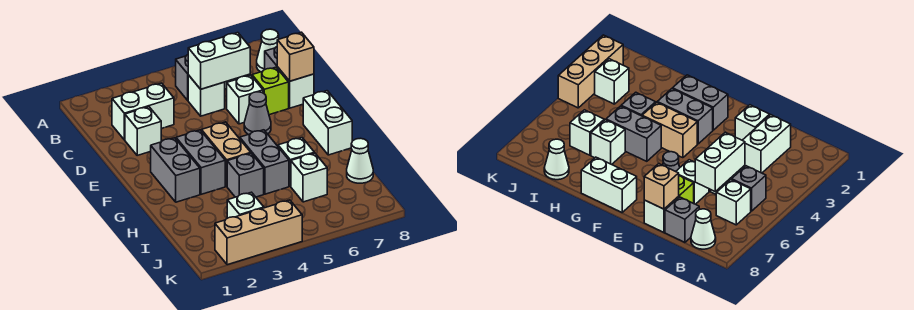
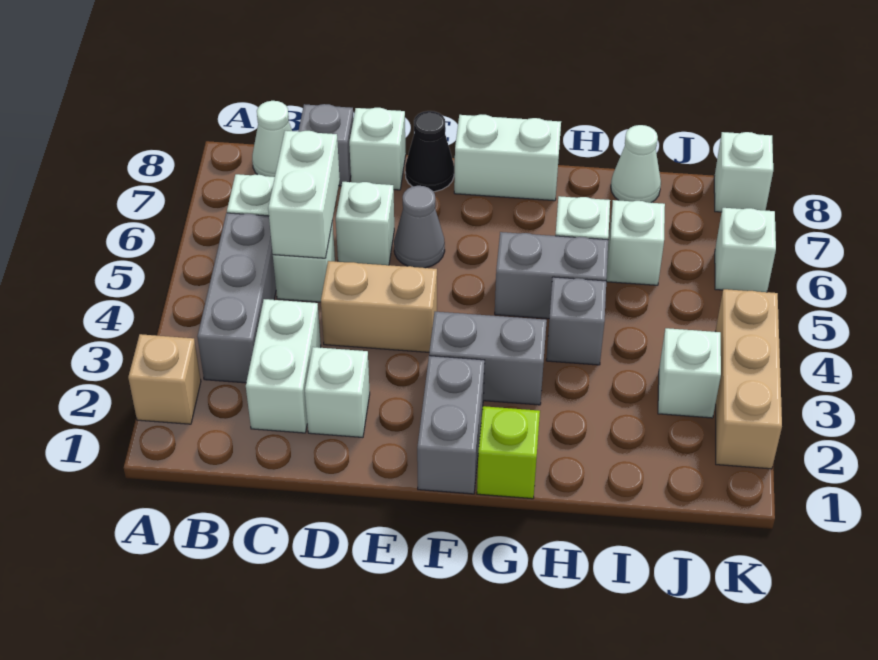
grey brick B5 level 1 -> grey brick B3:B5 level 1
lime brick D7 level 1 -> lime brick G1 level 1
tan brick D8 level 2 -> tan brick A2 level 1
none -> black cone E8 level 1
grey brick F2:G2 level 1 -> grey brick F1:F2 level 1
tan brick F4:G4 level 1 -> tan brick D4:E4 level 1
none -> white brick K6 level 1
none -> white brick K8 level 1

